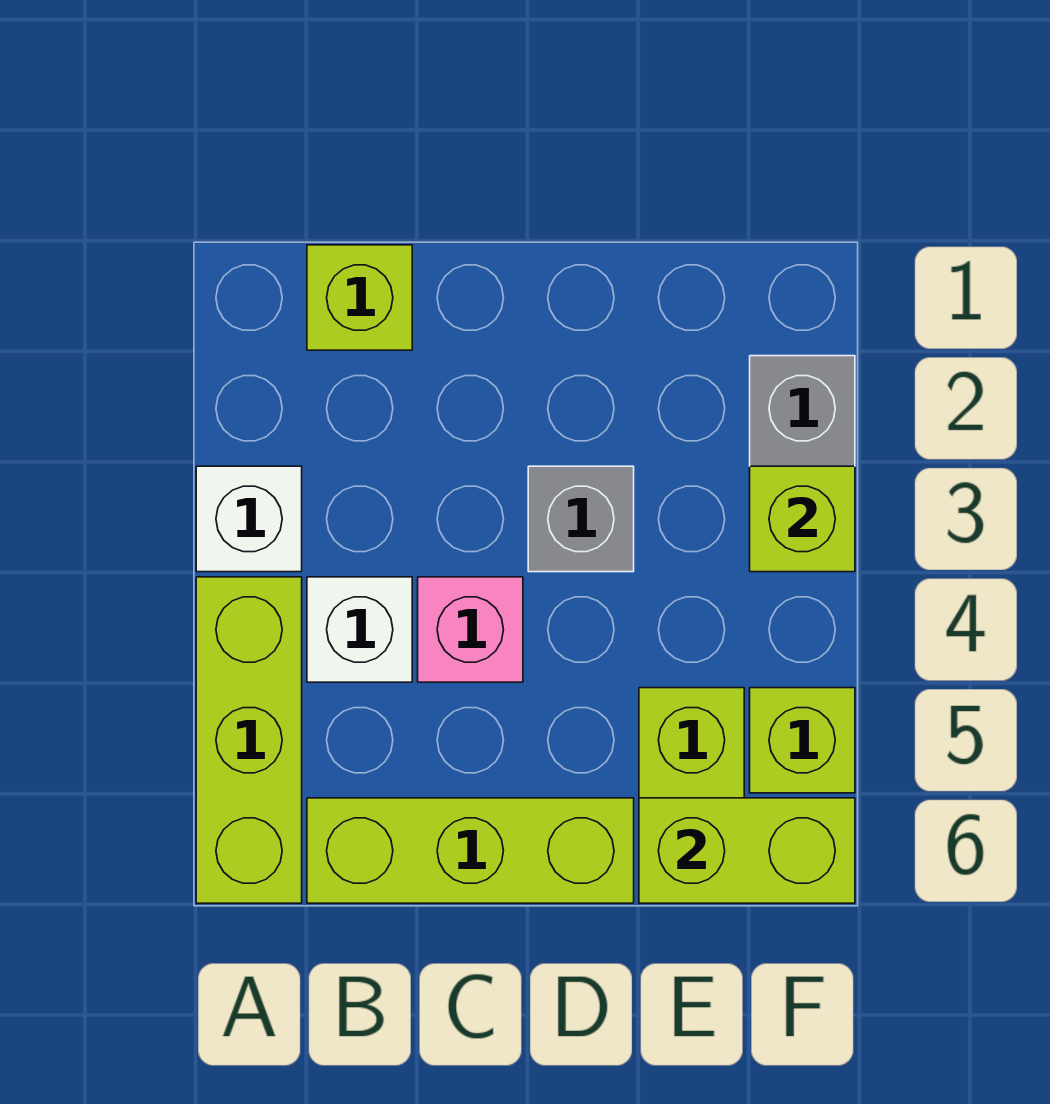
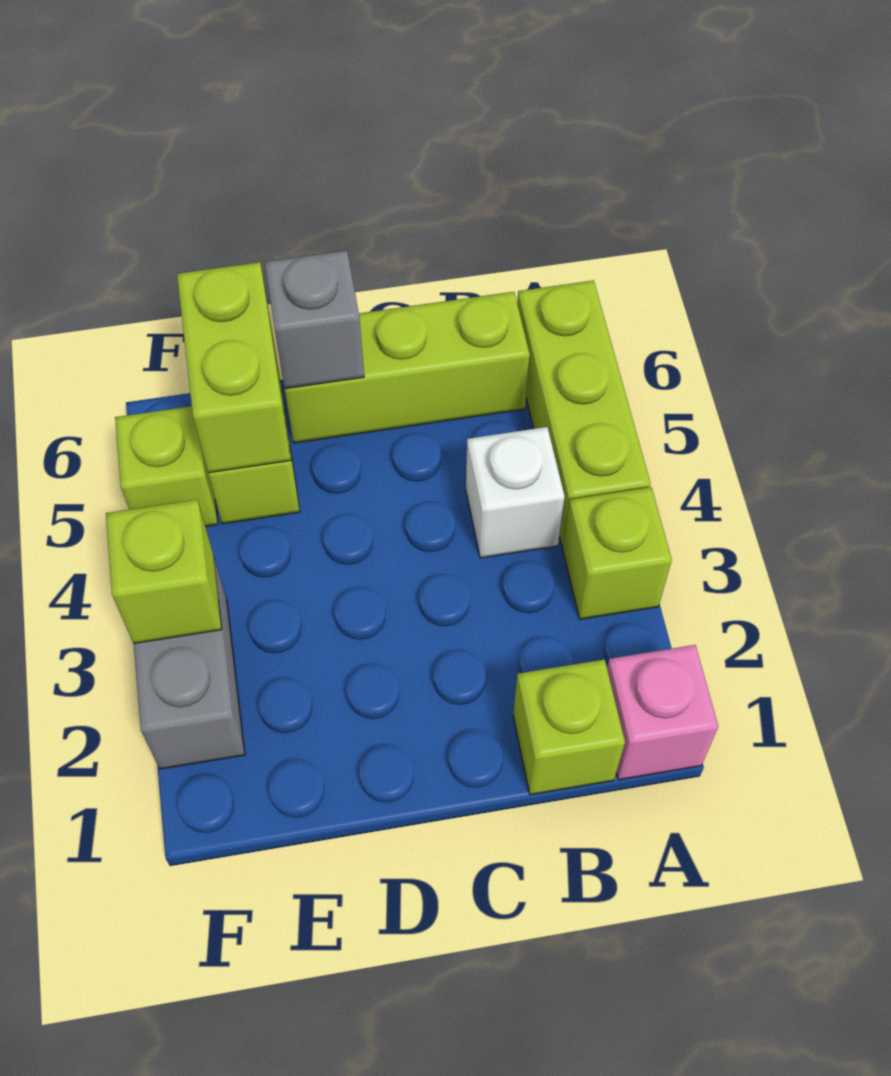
white brick A3 level 1 -> lime brick A3 level 1
pink brick C4 level 1 -> pink brick A1 level 1
grey brick D3 level 1 -> grey brick D6 level 2
lime brick E6:F6 level 2 -> lime brick E5:E6 level 2

